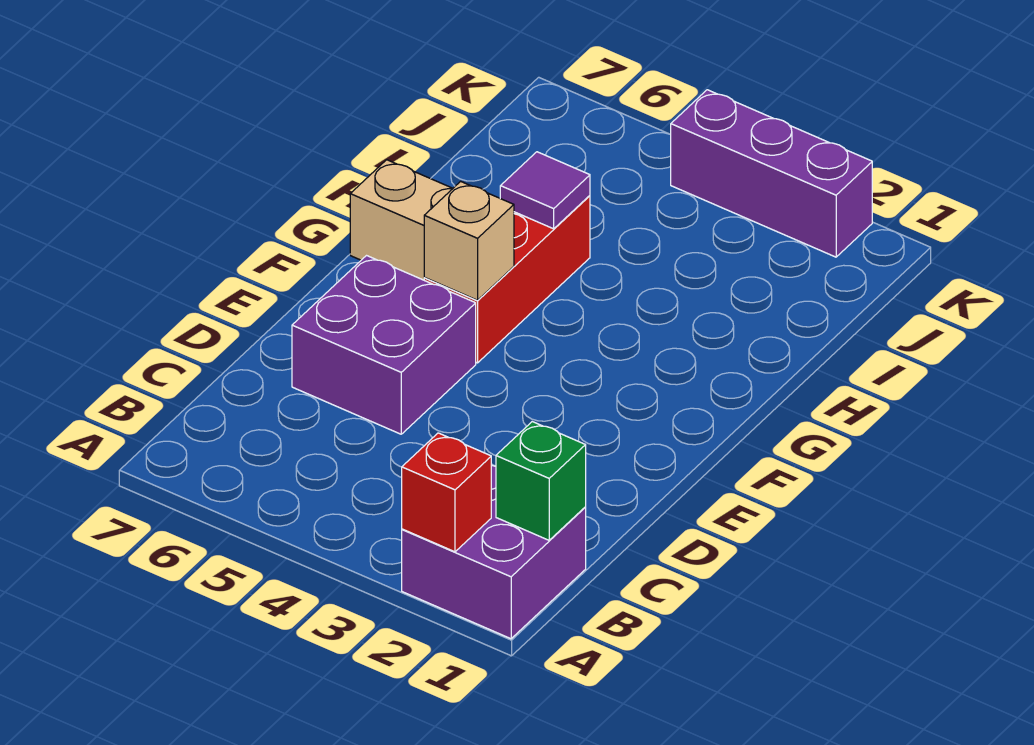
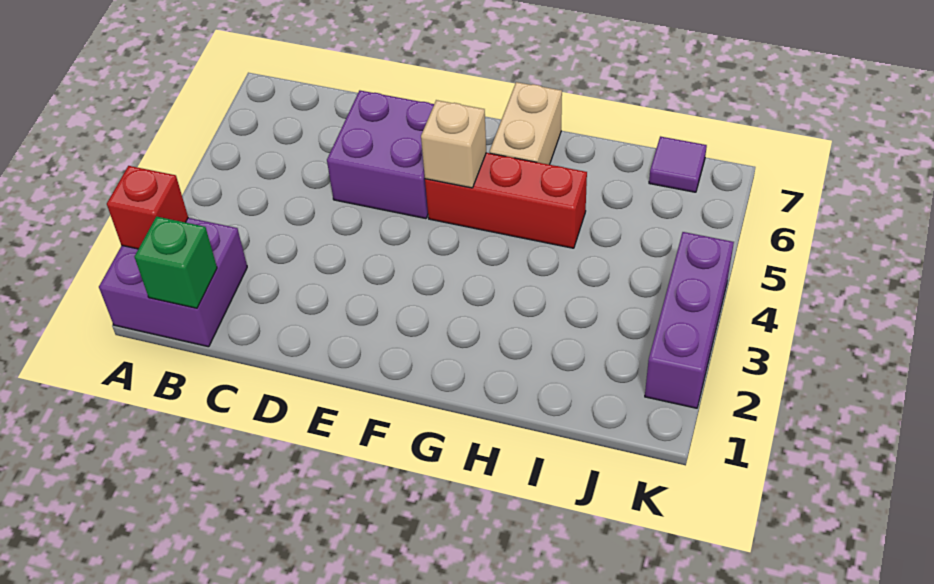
purple tile H5 level 2 -> purple tile J7 level 1

